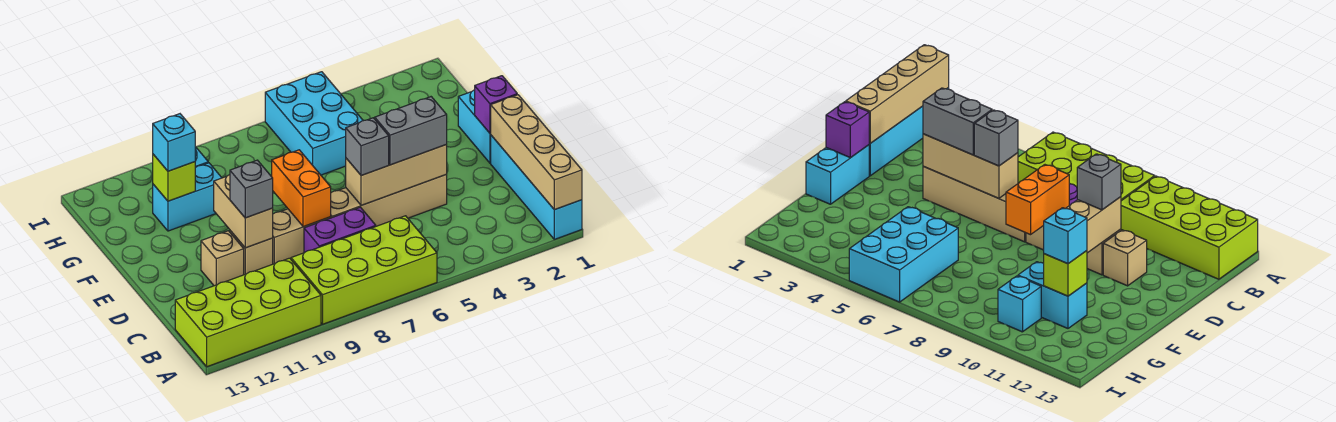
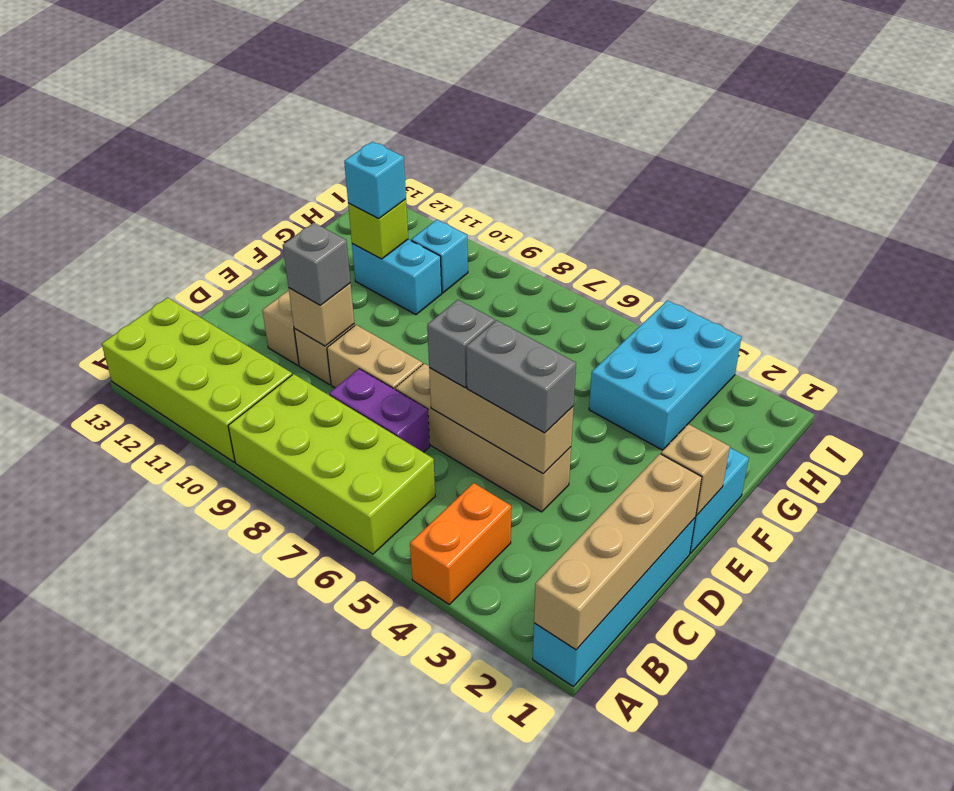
orange brick D8:E8 level 2 -> orange brick A4:B4 level 1
tan brick D10:E10 level 2 -> tan brick D10 level 2
purple brick E1 level 2 -> tan brick E1 level 2
cyan brick G5:I6 level 1 -> cyan brick G3:I4 level 1

